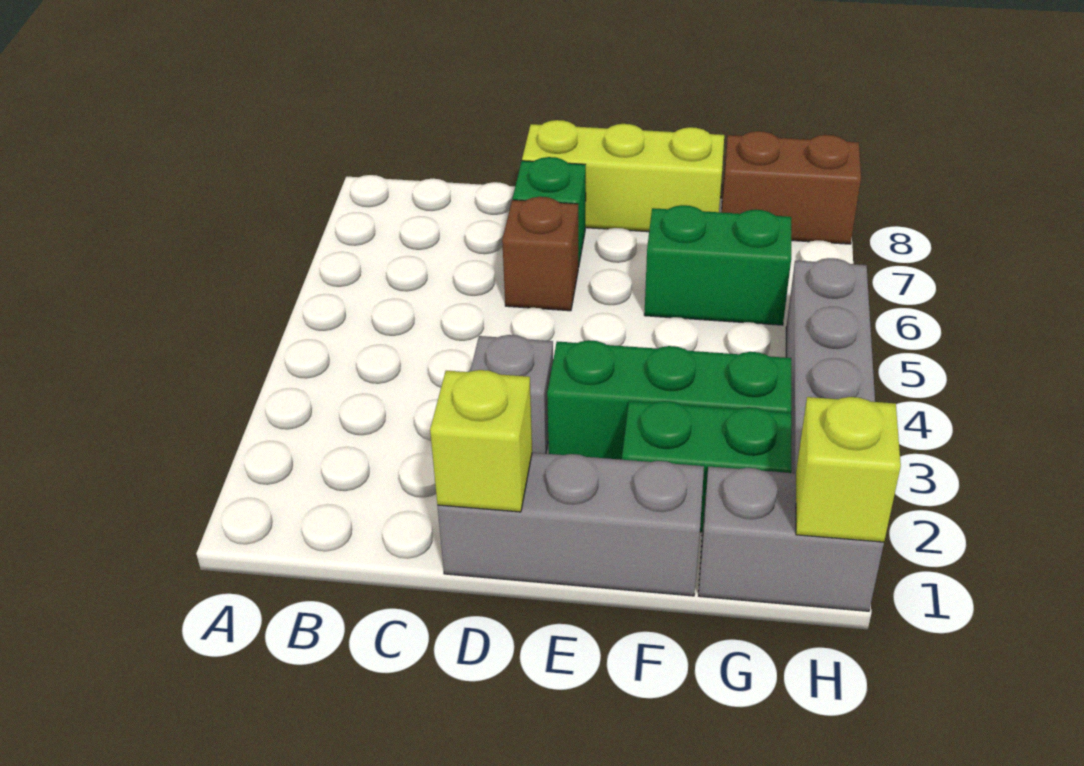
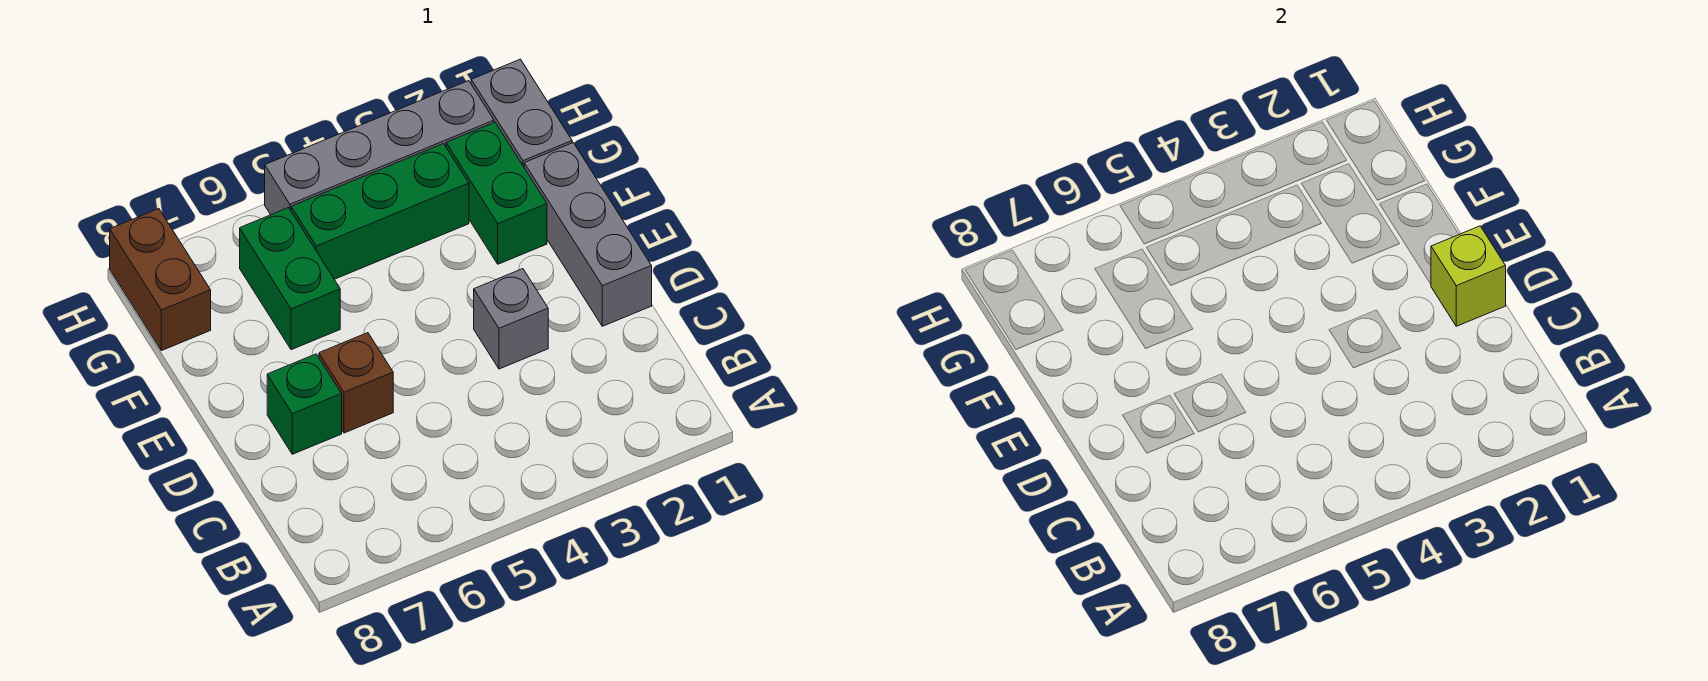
lime brick D8:F8 level 1 -> none
green brick E3:G3 level 1 -> green brick G3:G5 level 1
lime brick H1 level 2 -> none

